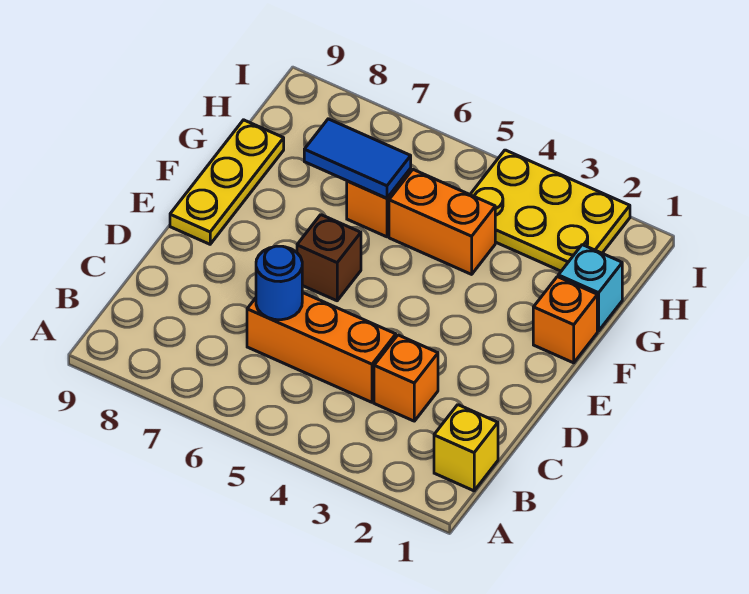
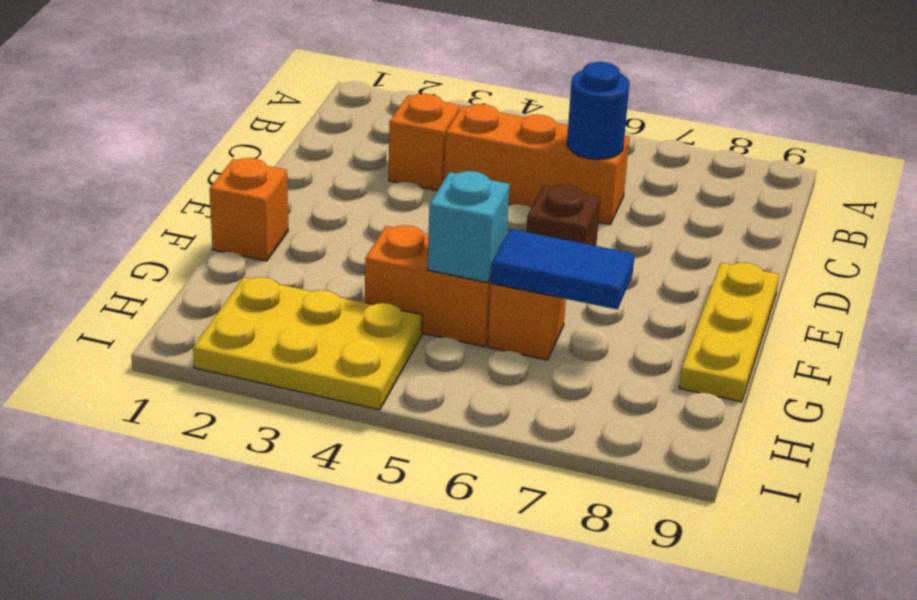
yellow brick B1 level 1 -> none
cyan brick G1 level 1 -> cyan brick G5 level 2

